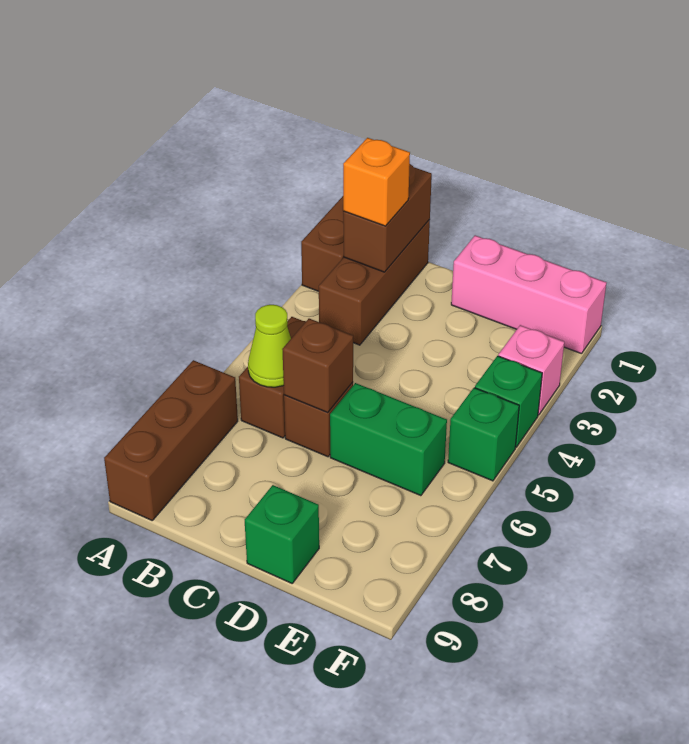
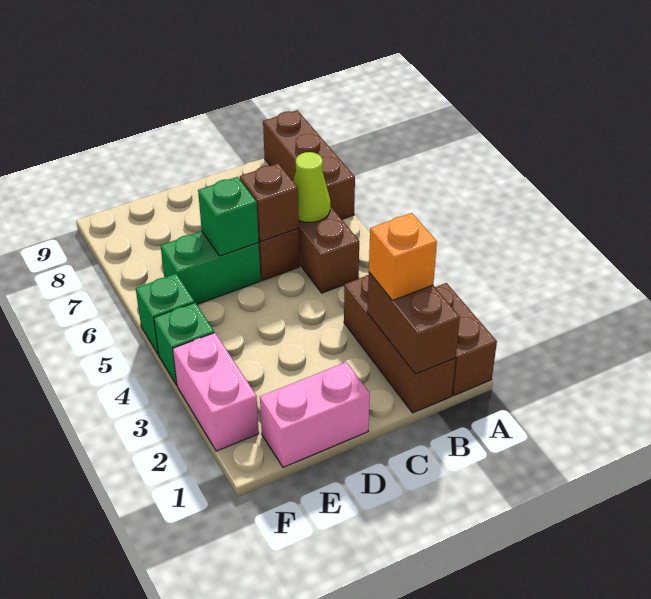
pink brick D1:F1 level 1 -> pink brick D1:E1 level 1
green brick D9 level 1 -> green brick D6 level 2
pink brick F3 level 1 -> pink brick F2:F3 level 1

